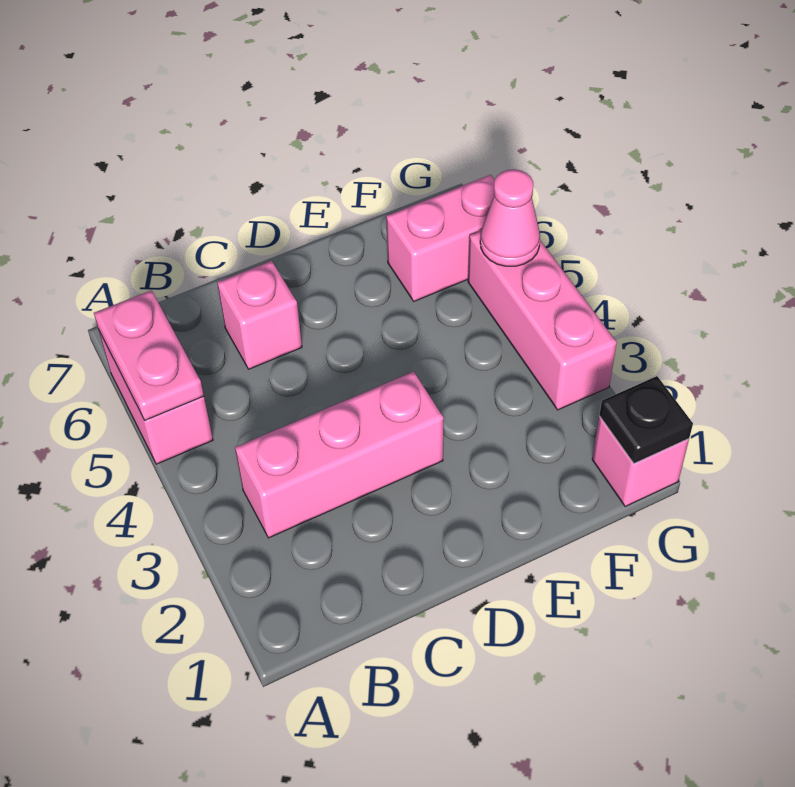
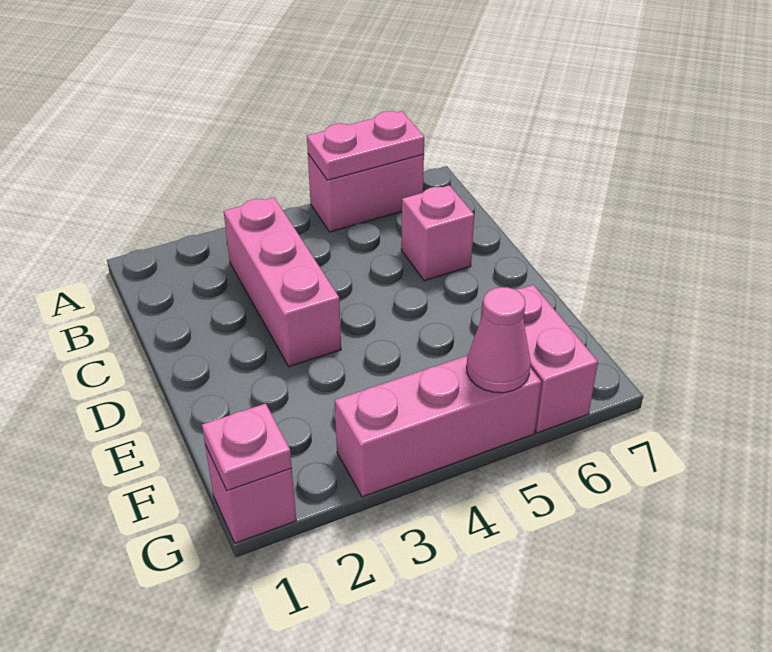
black plate G1 level 2 -> pink plate G1 level 2

